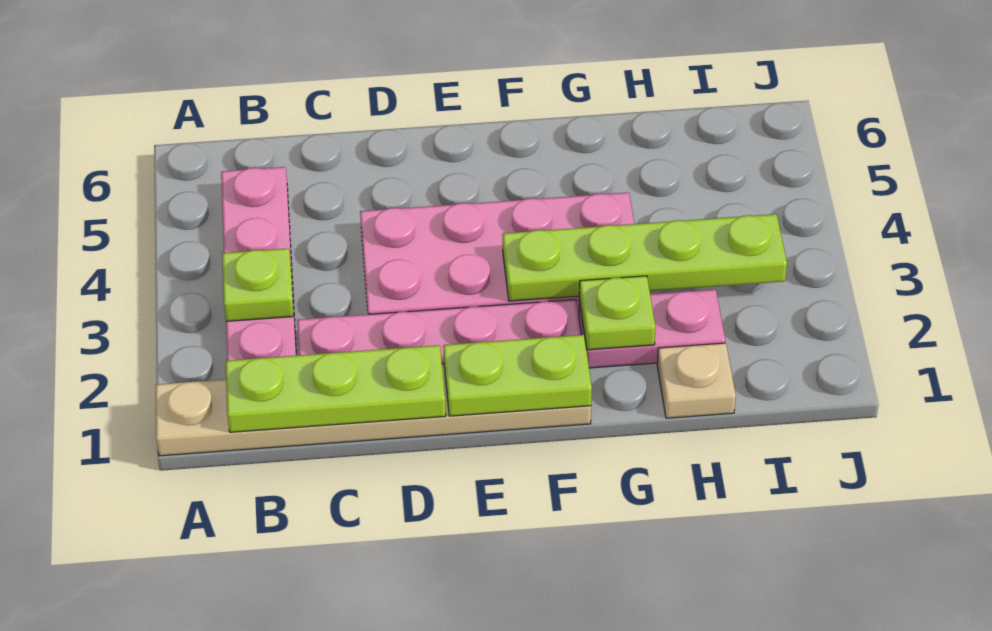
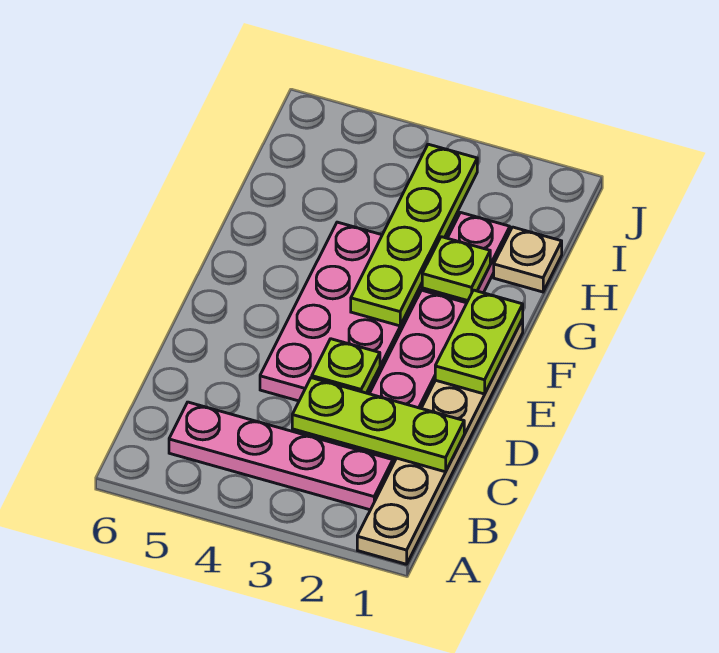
lime plate B1:D1 level 2 -> lime plate C1:C3 level 2
lime plate B3 level 2 -> lime plate D3 level 2

